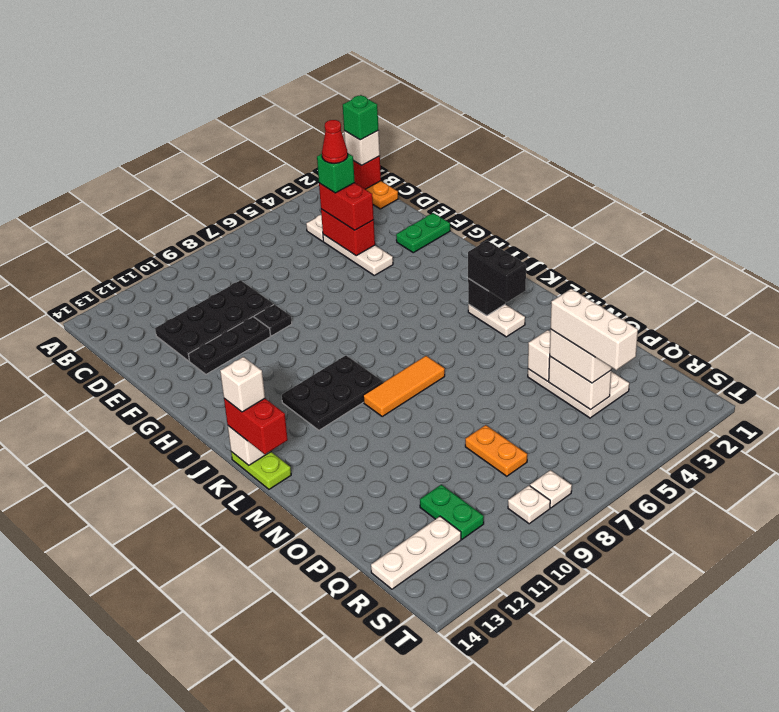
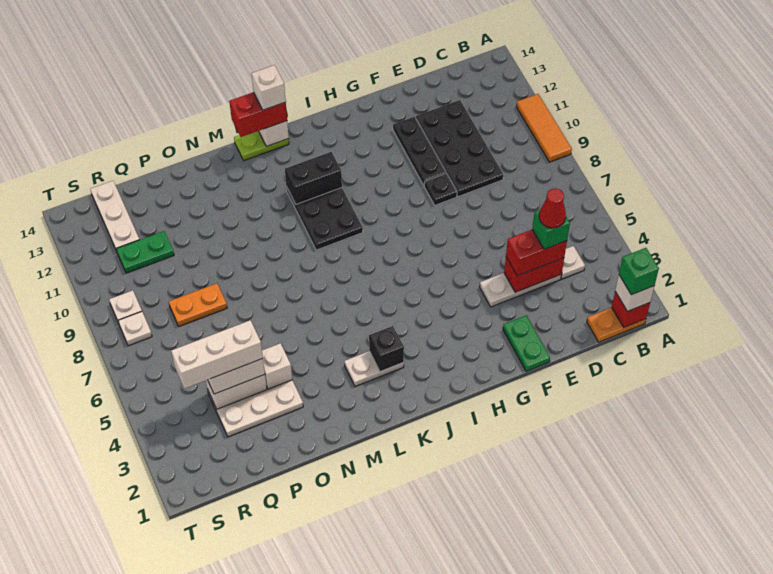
black brick K3:L3 level 3 -> black brick J11:K11 level 2
orange tile L7:L9 level 1 -> orange tile A9:A11 level 1

